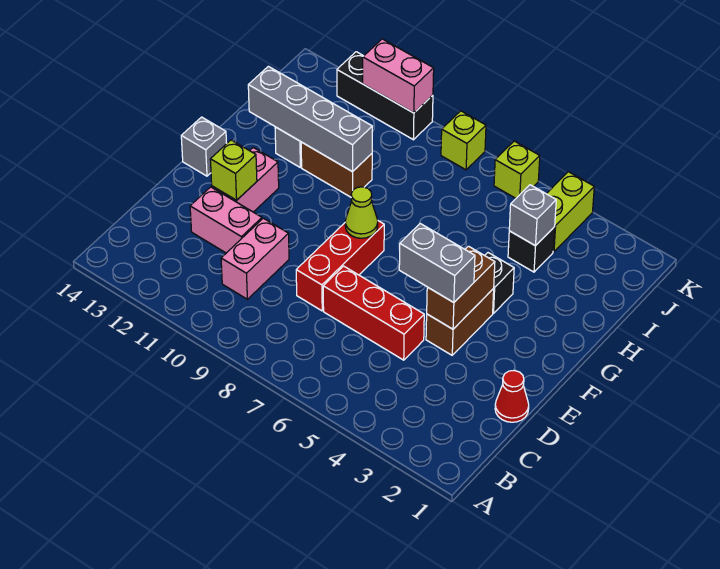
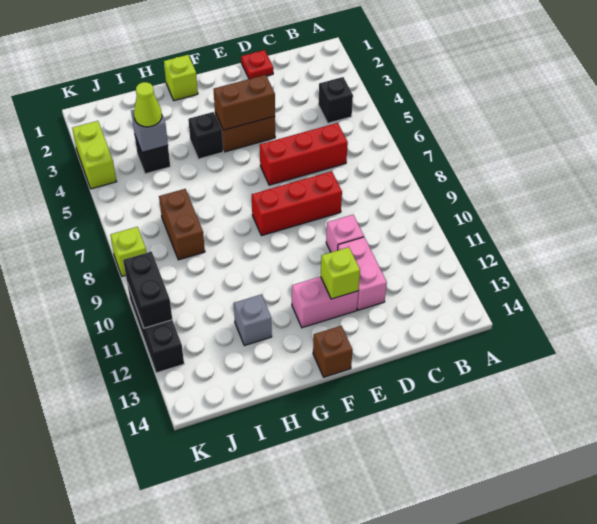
none -> black brick B4 level 1
pink brick C10:D10 level 1 -> pink brick D10 level 1
red cone D1 level 1 -> red plate D1 level 1
red brick D5:D7 level 1 -> red brick C6:E6 level 1
grey brick E4:E5 level 3 -> none
lime cone F8 level 2 -> lime cone I4 level 3
grey brick F14 level 1 -> brown brick F14 level 1
brown brick H10:H11 level 1 -> brown brick I7:I8 level 1
grey brick H10:H13 level 2 -> none
lime brick J4:K4 level 1 -> lime brick K3:K4 level 1
lime brick K6 level 1 -> lime brick G1 level 1
pink brick K10:K11 level 2 -> black brick K10:K11 level 2

